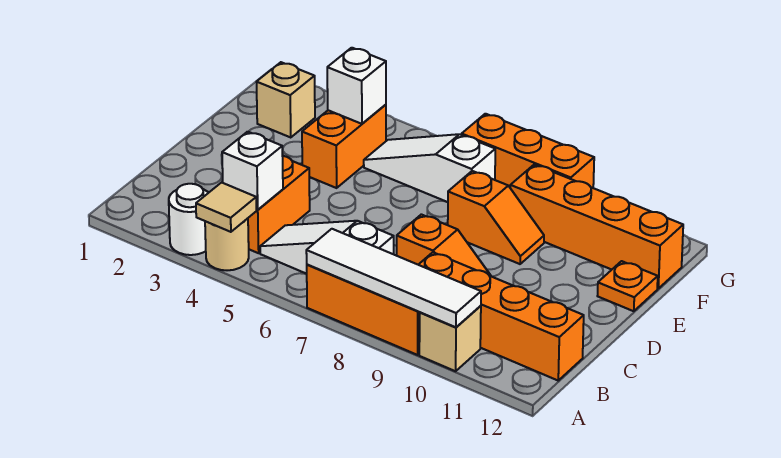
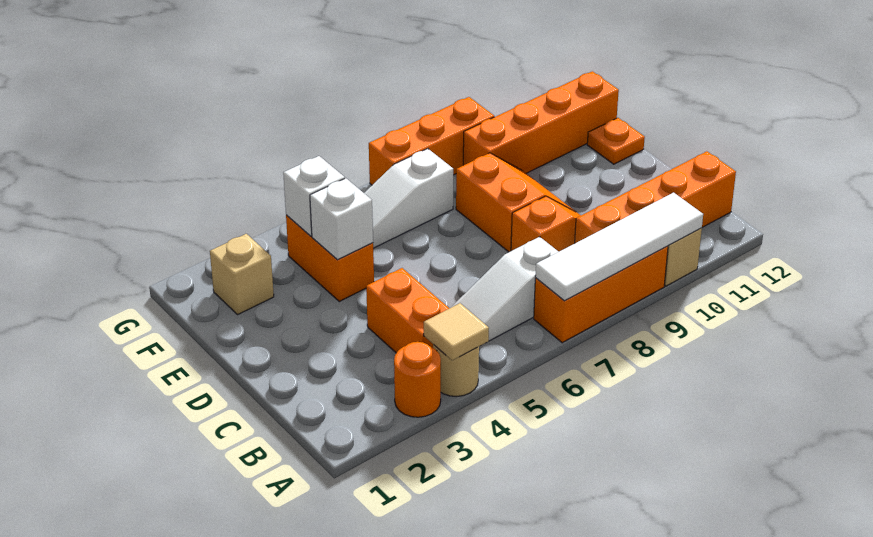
white round brick A3 level 1 -> orange round brick A3 level 1
white brick B4 level 2 -> white brick E4 level 2
orange slope E8:E9 level 1 top 8 -> orange slope D8:E9 level 1 top 8

